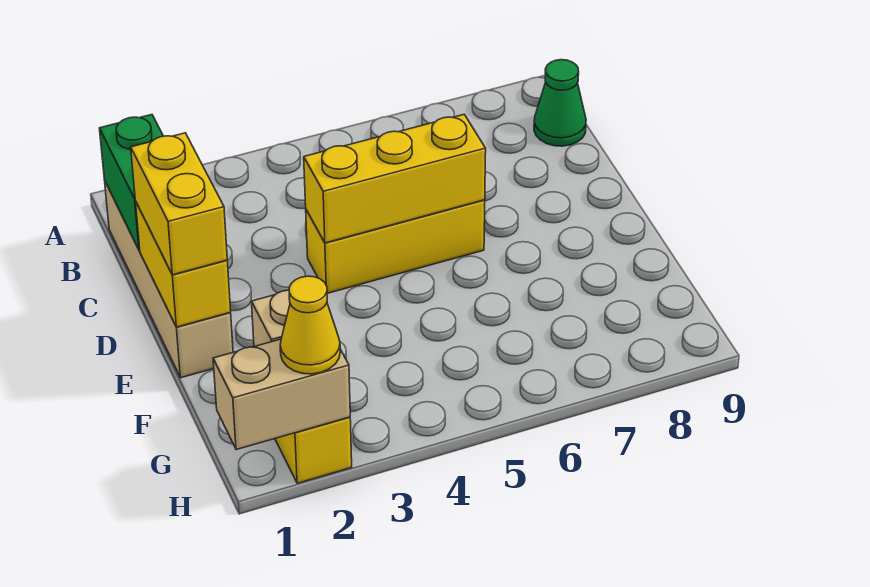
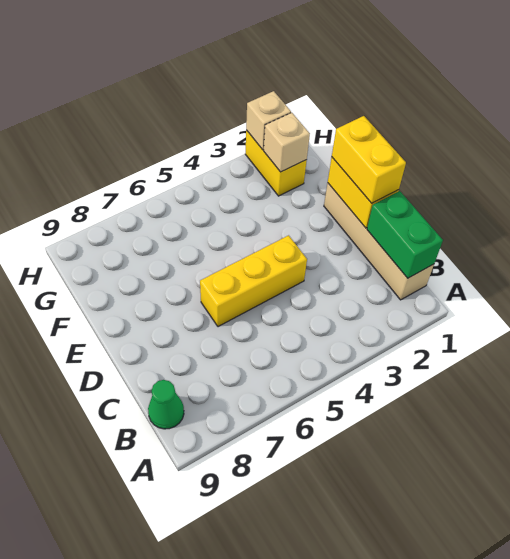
yellow brick D4:D6 level 2 -> none
tan brick H1:H2 level 2 -> tan brick H2 level 2
yellow cone H2 level 3 -> none

